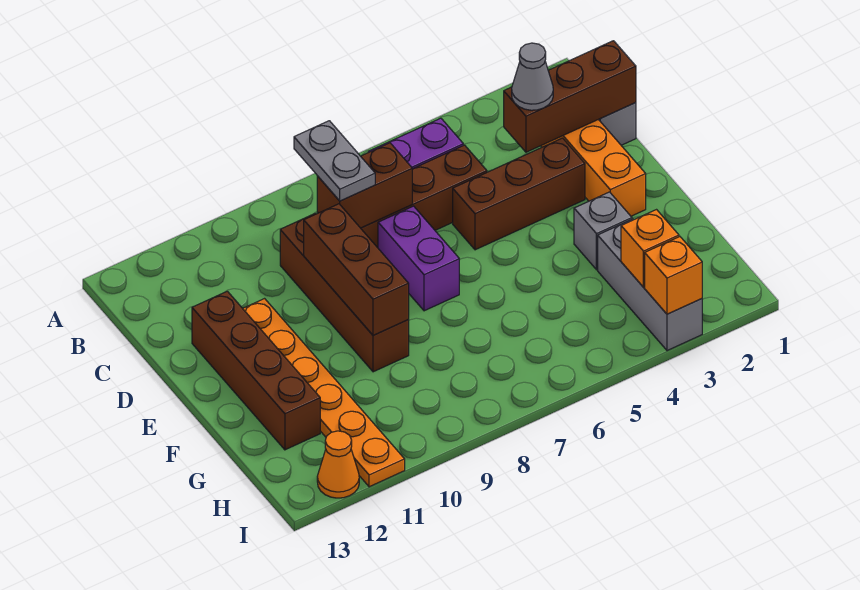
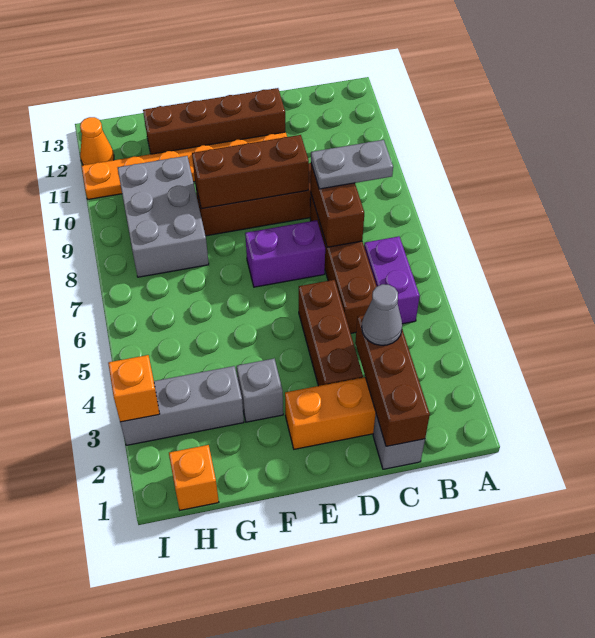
none -> grey brick G8:H10 level 1
orange brick H3 level 2 -> orange brick H1 level 1

